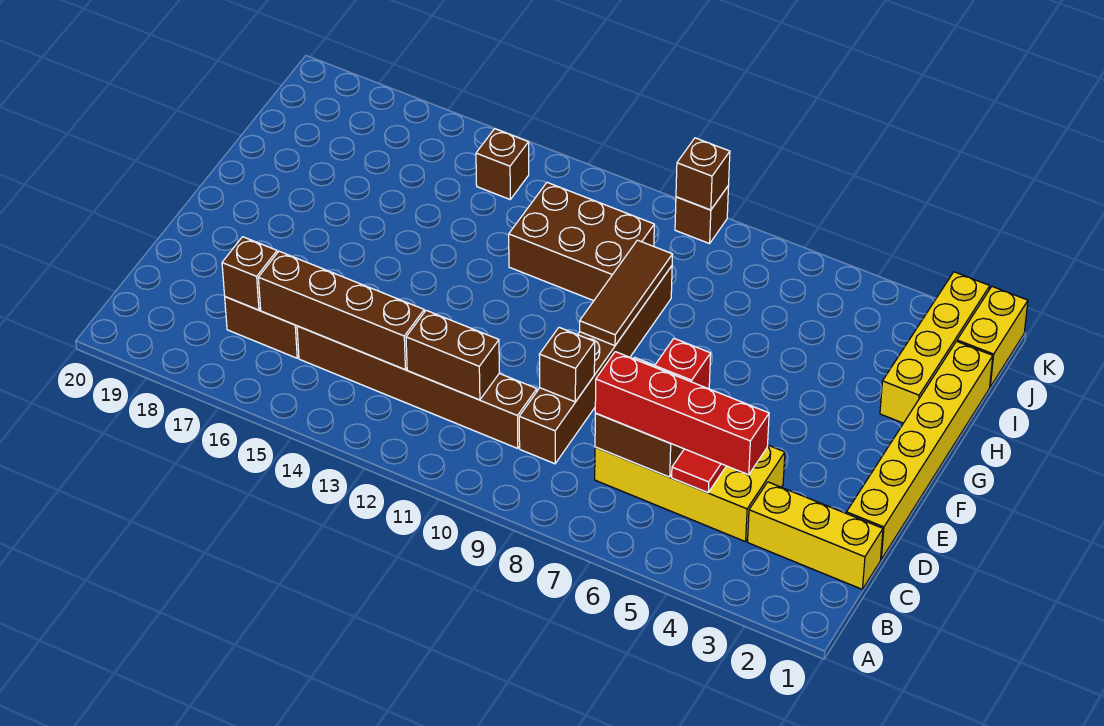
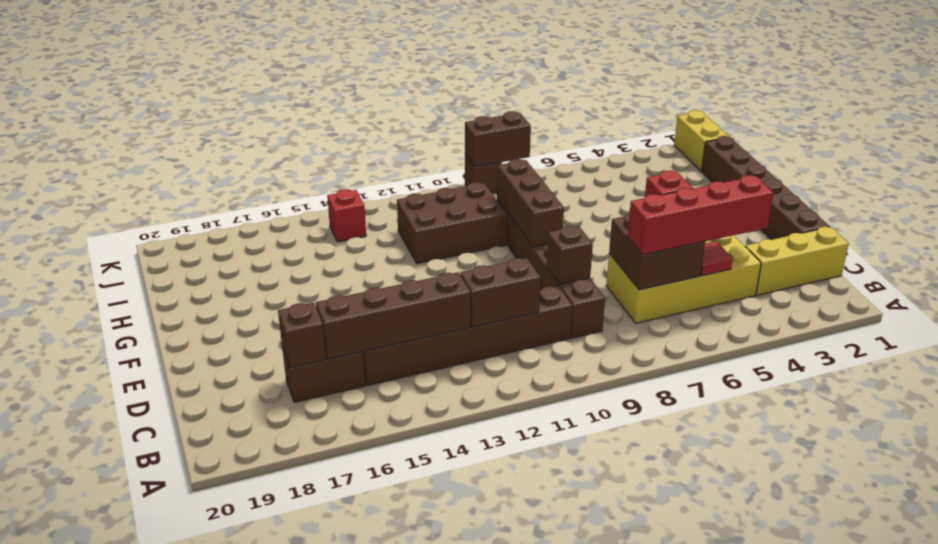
yellow brick D1:I1 level 1 -> brown brick D1:I1 level 1
brown tile F9:H9 level 2 -> brown brick F9:H9 level 2
yellow brick H2:K2 level 1 -> none
brown brick J14 level 1 -> red brick J14 level 1
brown brick K9 level 2 -> brown brick K8:K9 level 2

